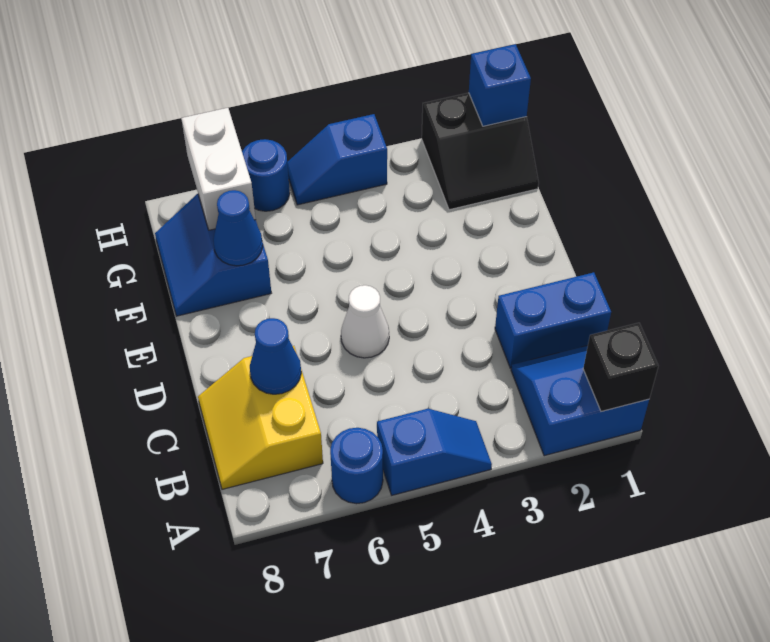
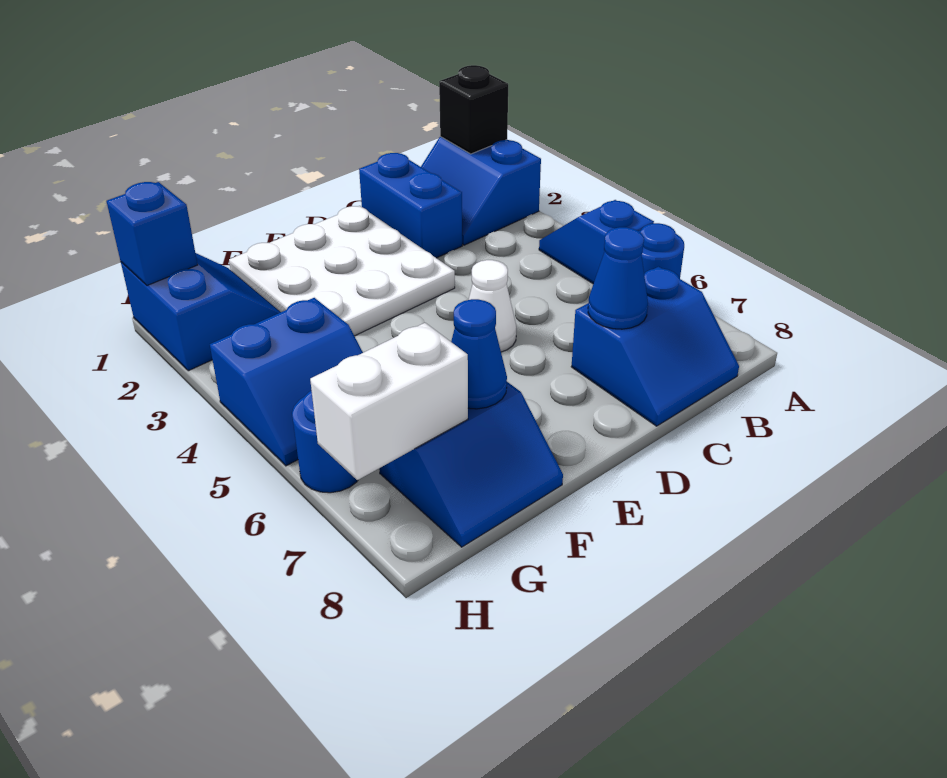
yellow slope B7:C8 level 1 top 7 -> blue slope B7:C8 level 1 top 7
none -> white plate D1:F3 level 1
black slope G1:H2 level 1 top H -> blue slope G1:H2 level 1 top H
blue slope H4:H5 level 1 top 4 -> blue slope G4:H5 level 1 top 4

